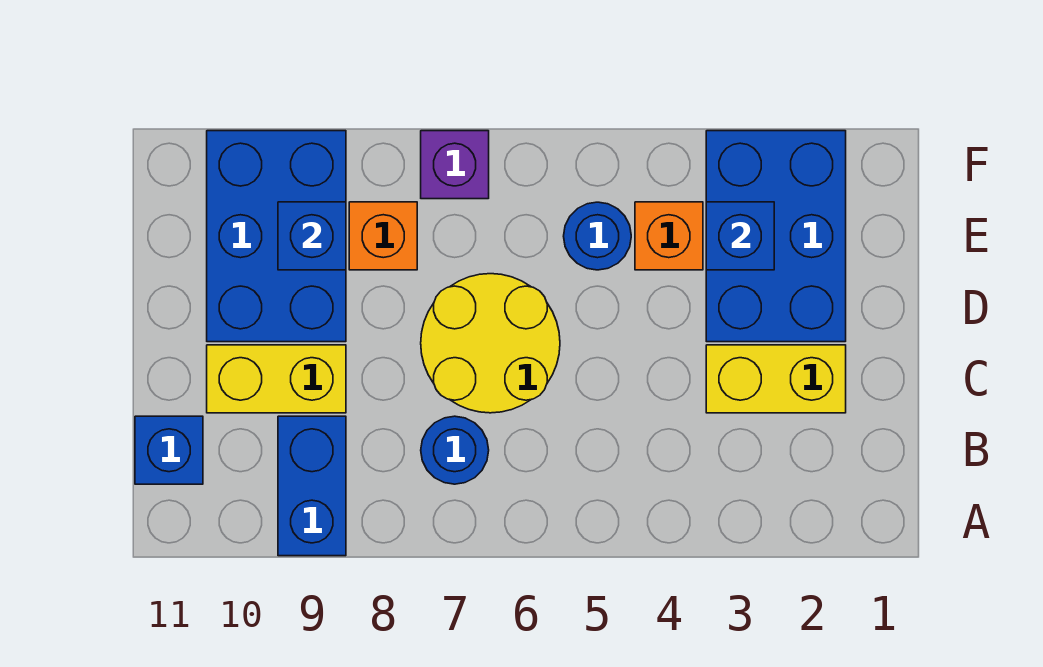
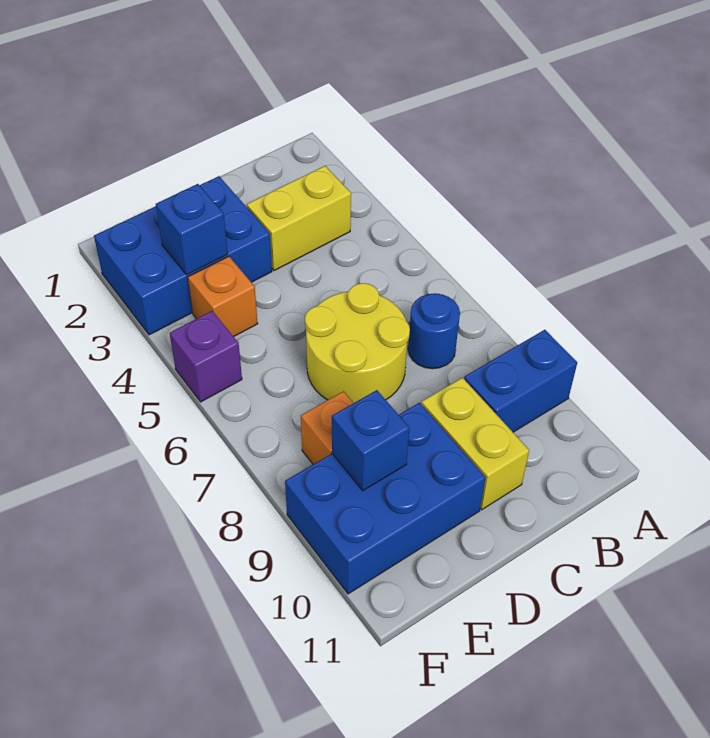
blue brick B11 level 1 -> none
yellow brick C2:C3 level 1 -> yellow brick B3:C3 level 1
blue round brick E5 level 1 -> none
purple brick F7 level 1 -> purple brick F5 level 1

